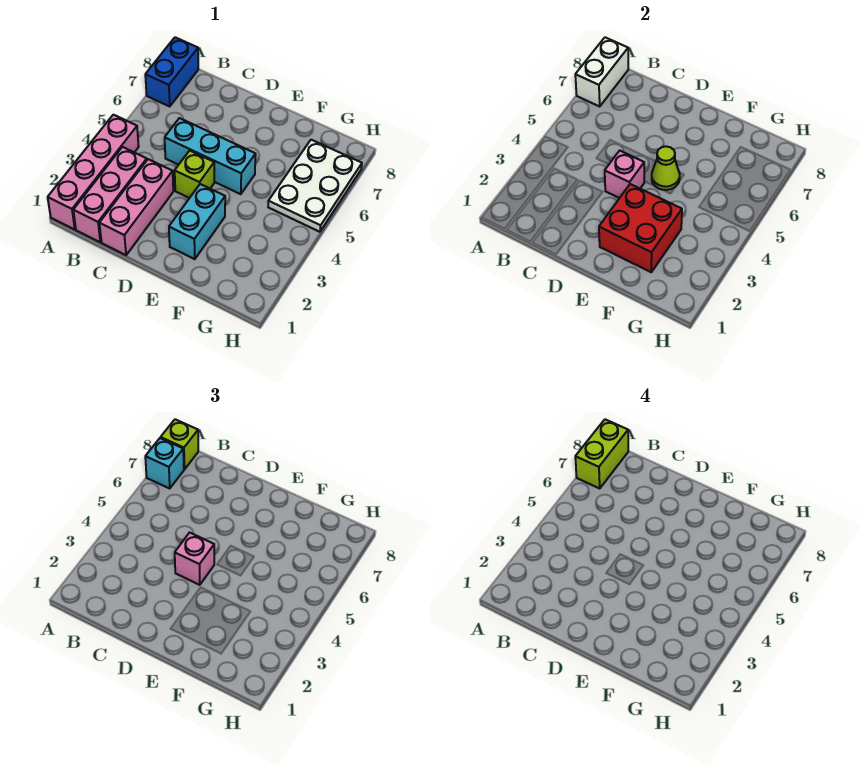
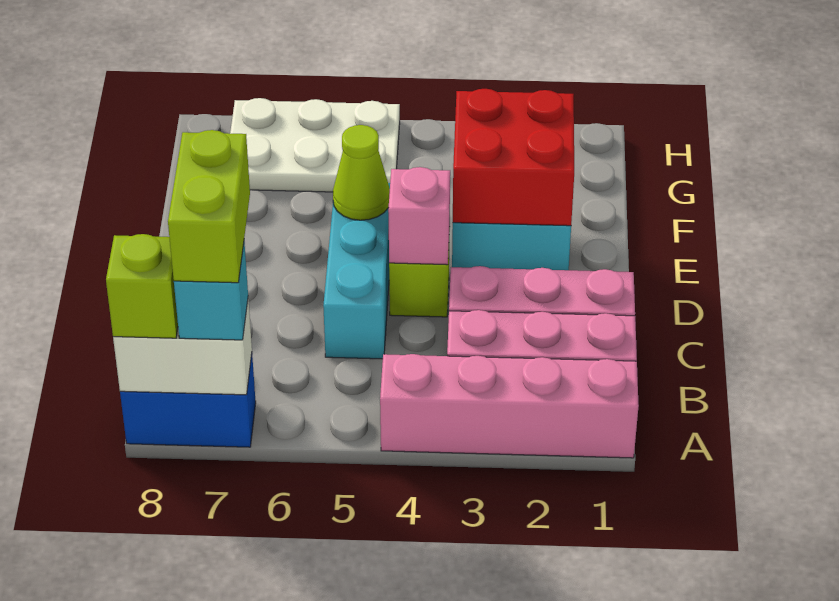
lime brick A7:A8 level 4 -> lime brick A7:B7 level 4
pink brick D4 level 3 -> none

